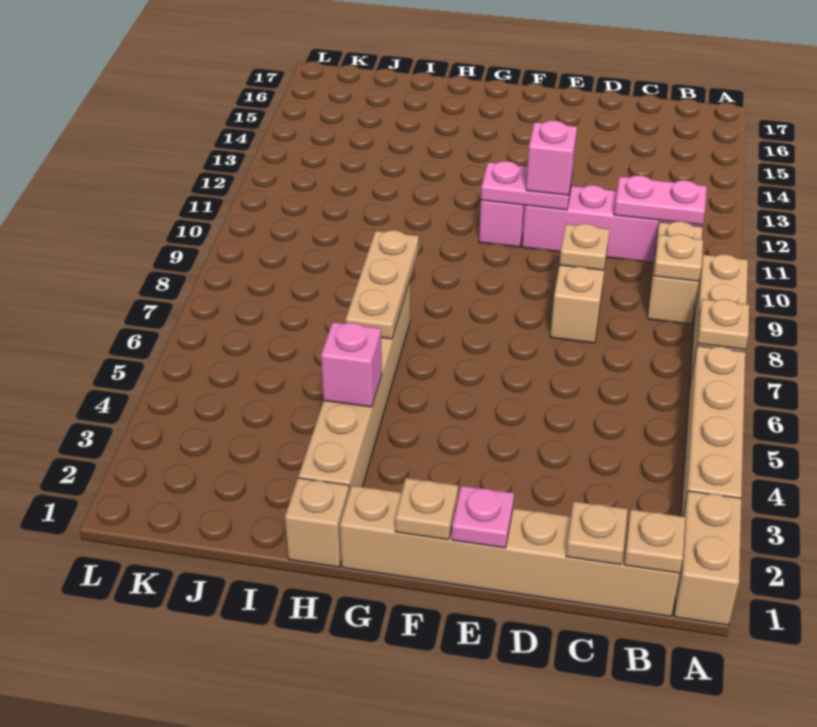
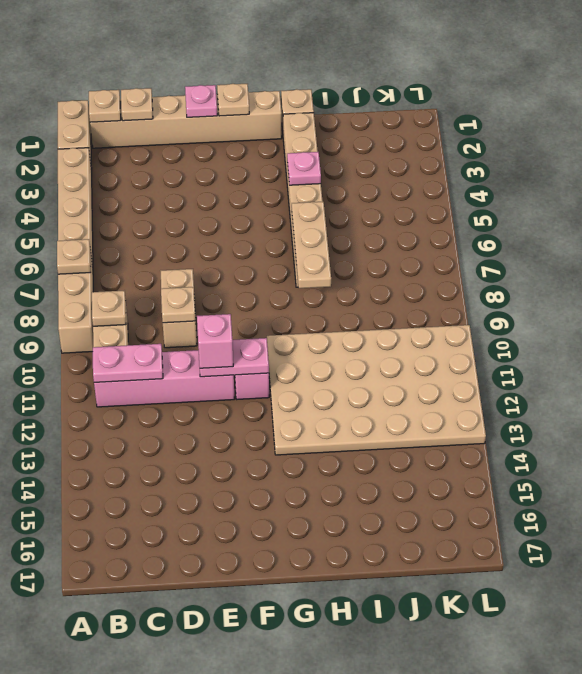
none -> tan plate G10:L13 level 1
pink brick H4 level 2 -> pink plate H4 level 2

